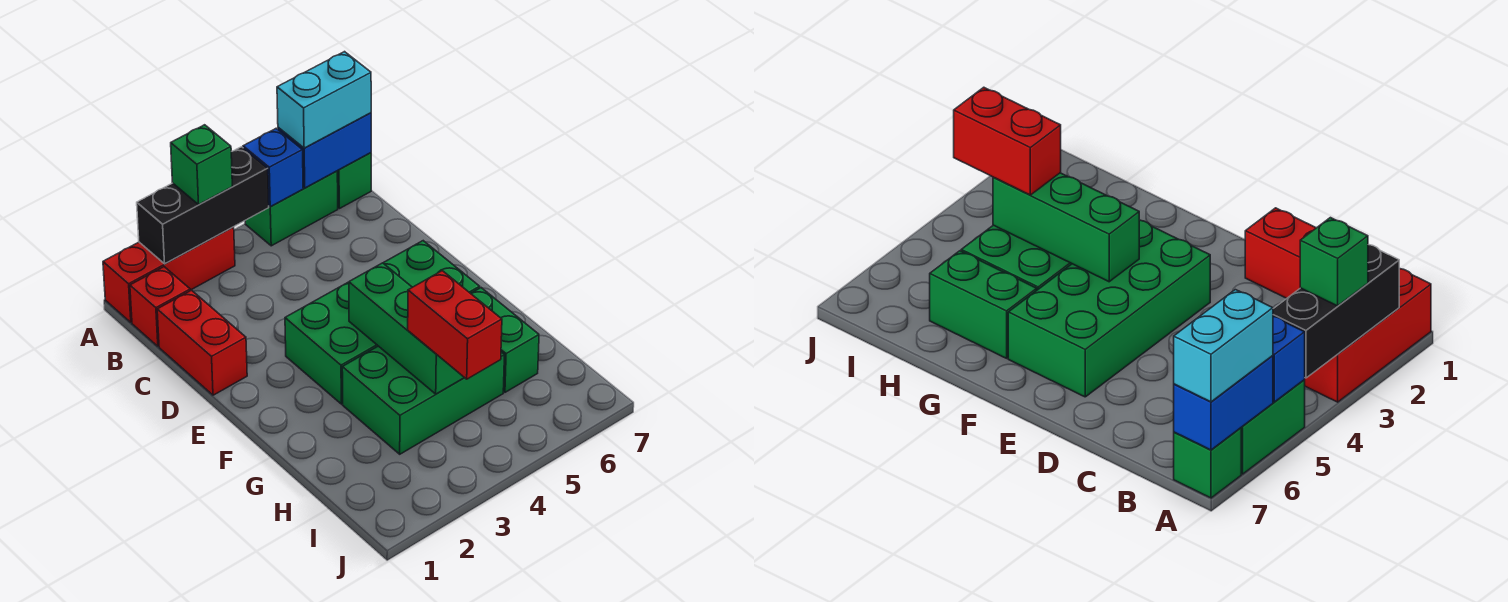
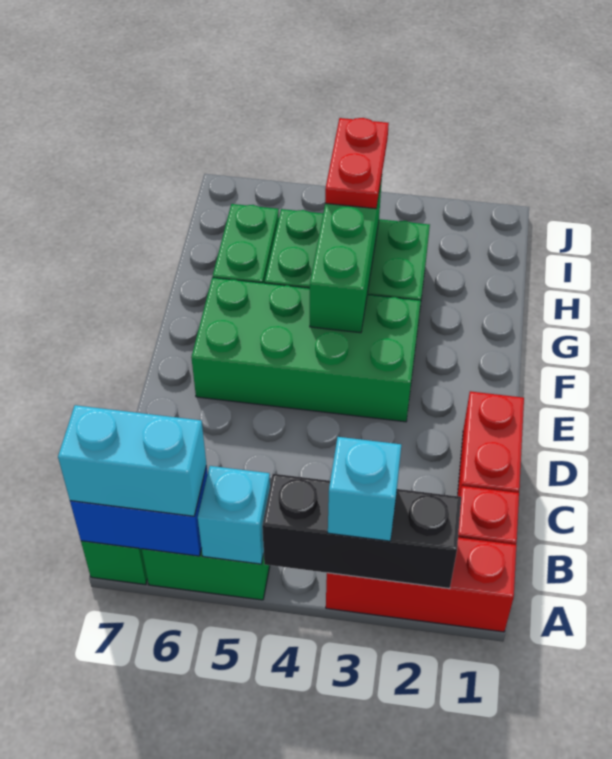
green brick A3 level 3 -> cyan brick A3 level 3
blue brick A5 level 2 -> cyan brick A5 level 2
red brick H4:I4 level 3 -> red plate H4:I4 level 3

